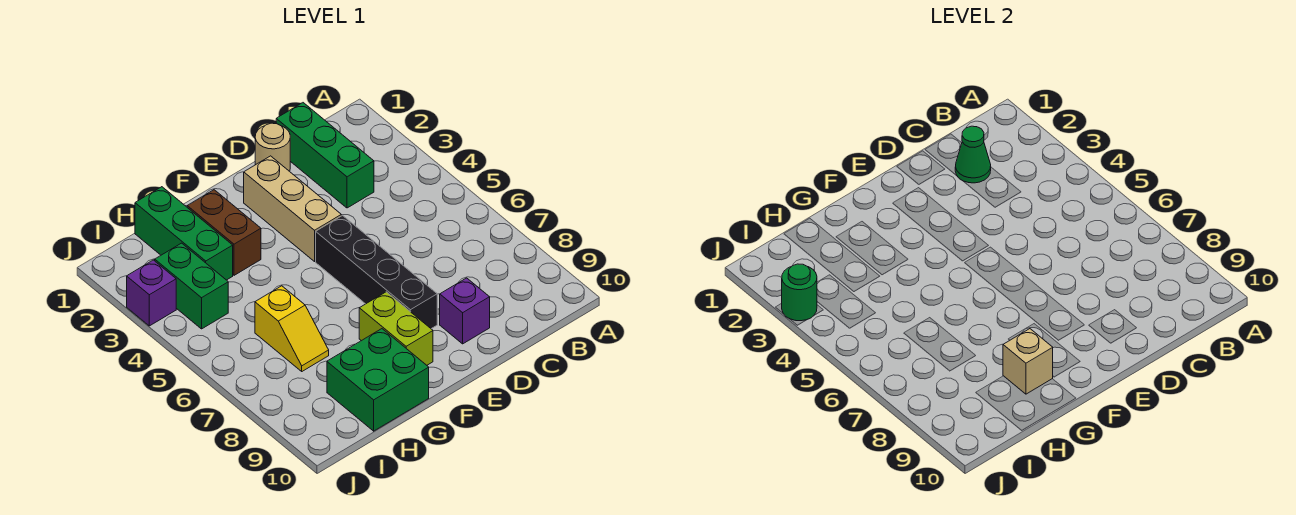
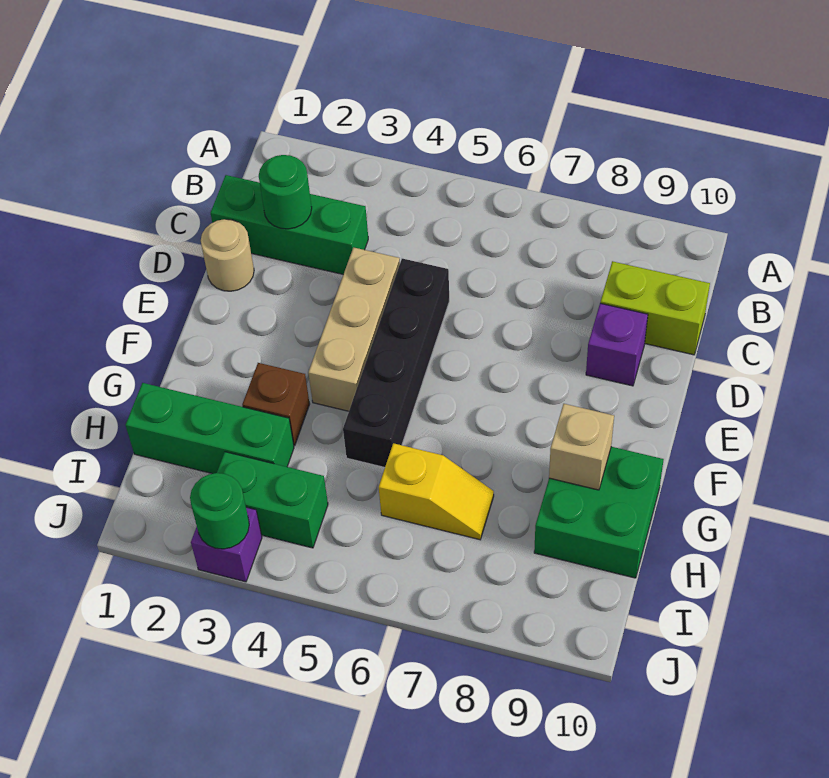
green cone C2 level 2 -> green round brick C2 level 2
tan brick E2:E4 level 1 -> tan brick D4:F4 level 1
black brick E5:E8 level 1 -> black brick D5:G5 level 1
lime brick F8:F9 level 1 -> lime brick C9:C10 level 1
brown brick G2:G3 level 1 -> brown brick G3 level 1

